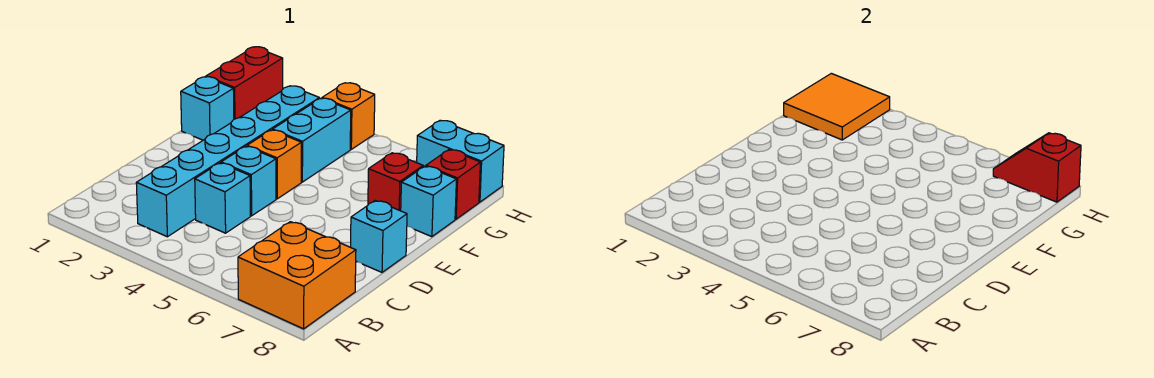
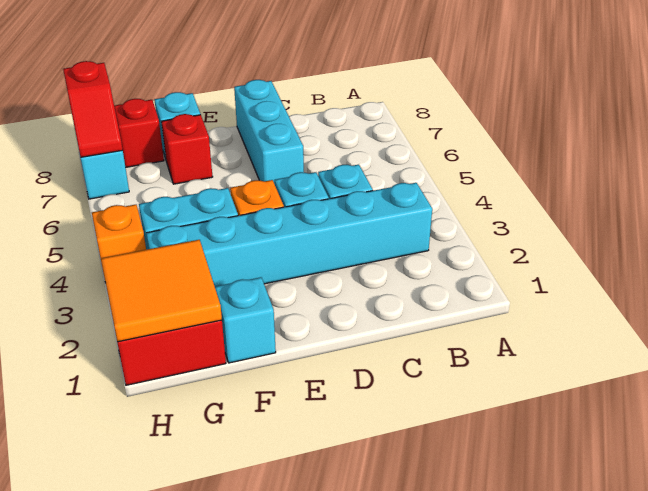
orange brick A7:B8 level 1 -> none
cyan brick D8 level 1 -> cyan brick D6:D8 level 1

